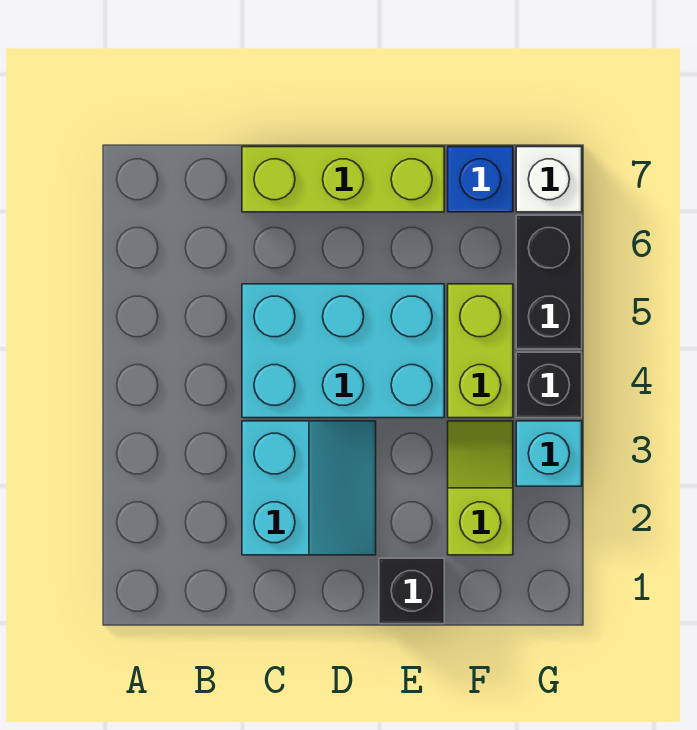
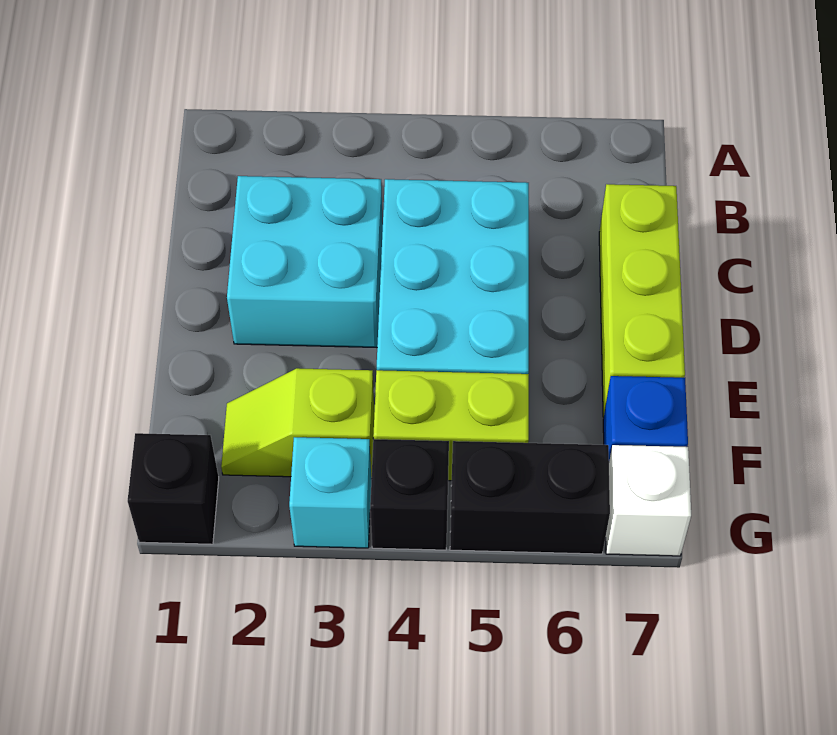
cyan slope C2:D3 level 1 top C -> cyan brick C2:D3 level 1
black brick E1 level 1 -> black brick G1 level 1
lime slope F2:F3 level 1 top 2 -> lime slope F2:F3 level 1 top 3

